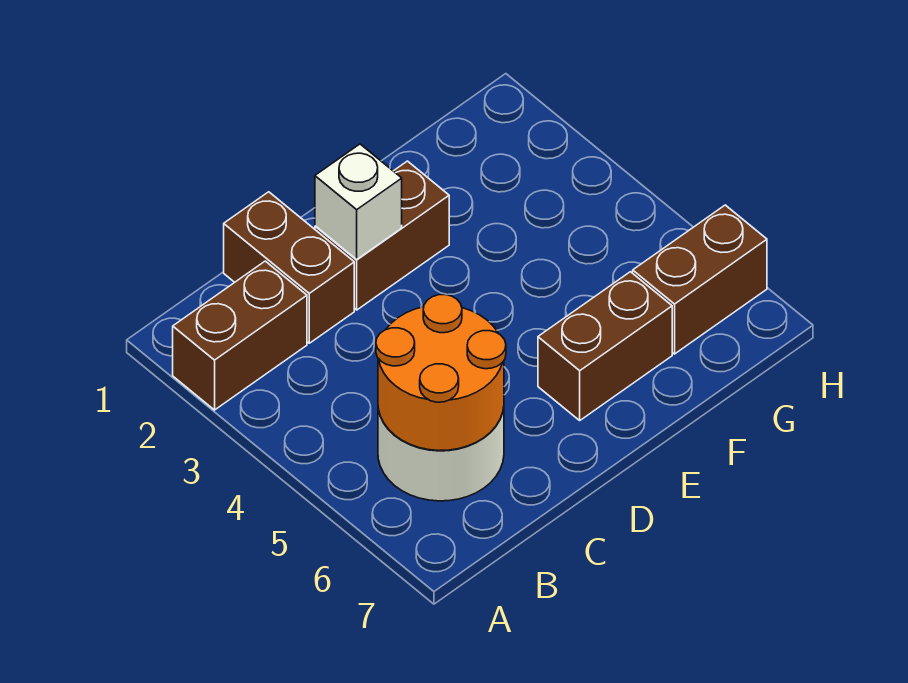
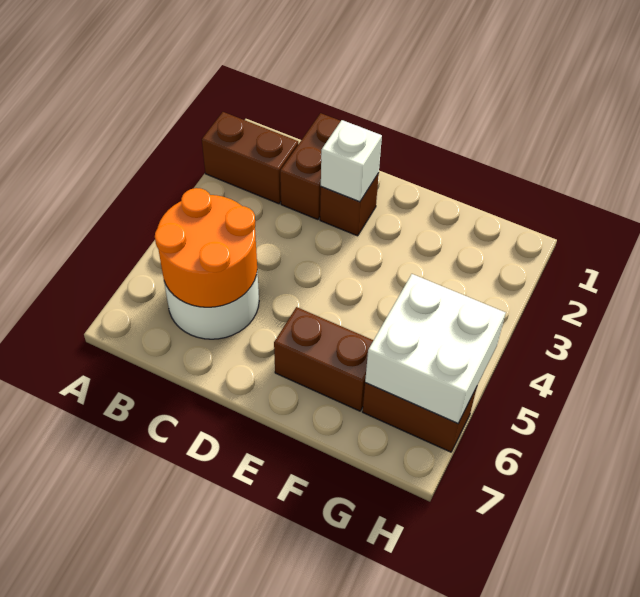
brown brick D2:E2 level 1 -> brown brick D2 level 1
none -> white brick G5:H6 level 2

